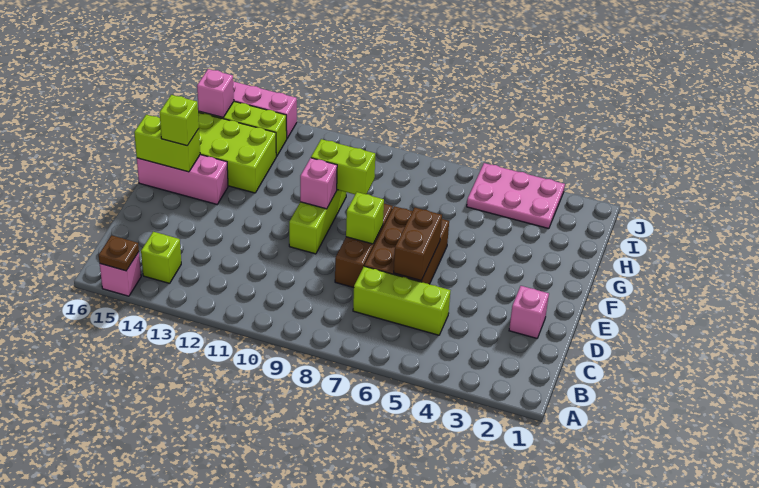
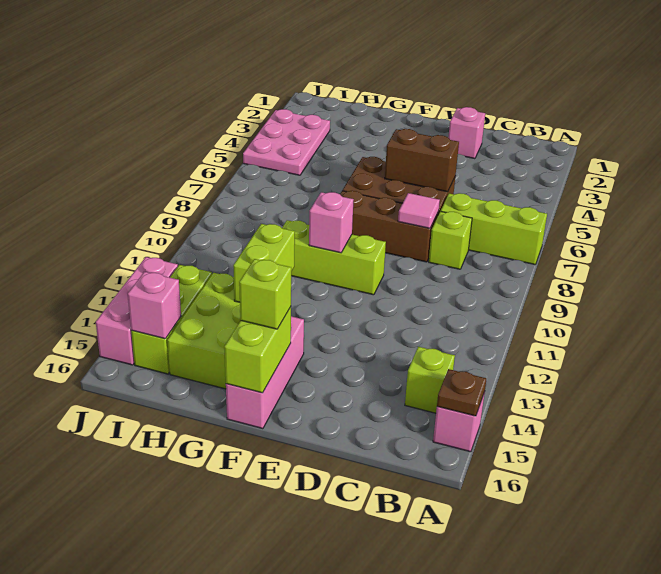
lime brick C5:C7 level 1 -> lime brick A7:C7 level 1
none -> pink tile D8 level 2
lime brick E8 level 2 -> lime brick C8 level 1
lime brick G9:G10 level 2 -> lime brick G12:G13 level 2

